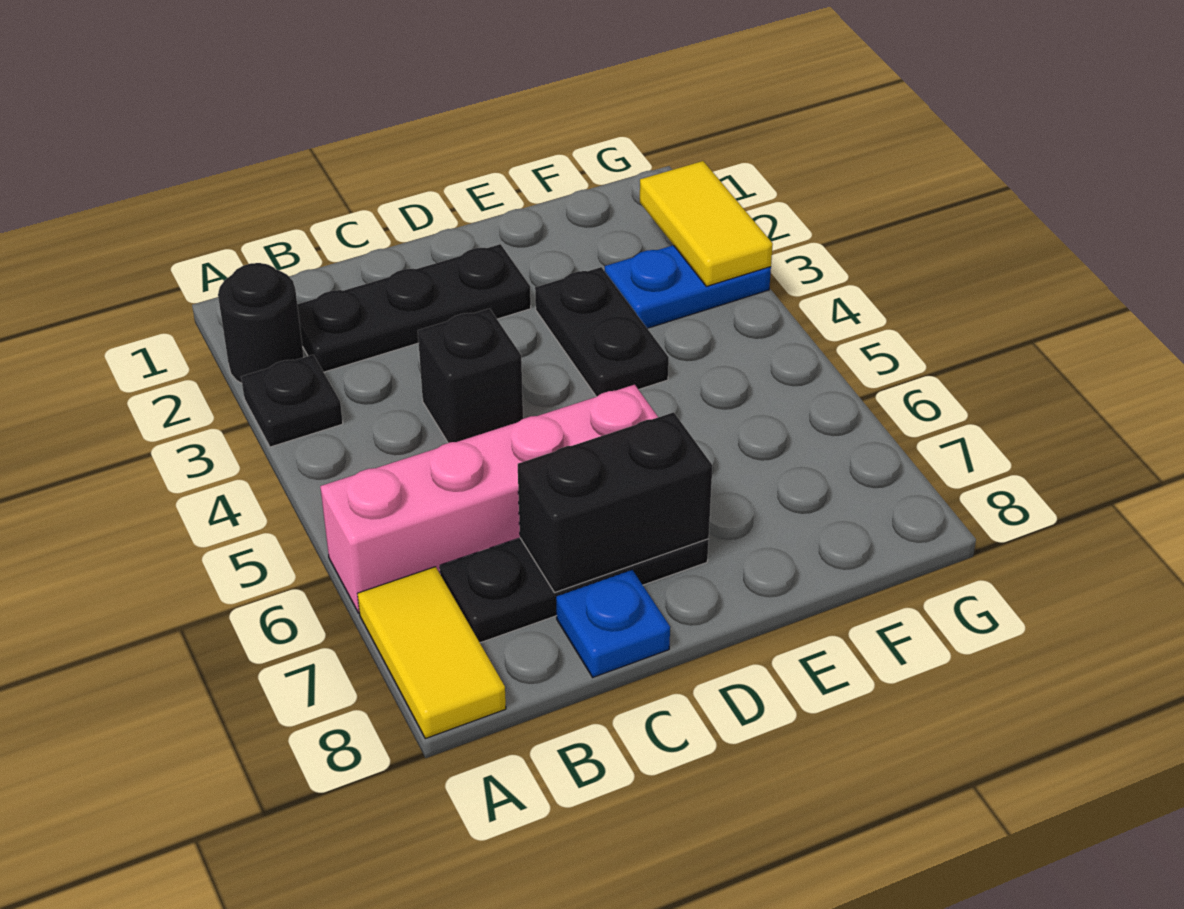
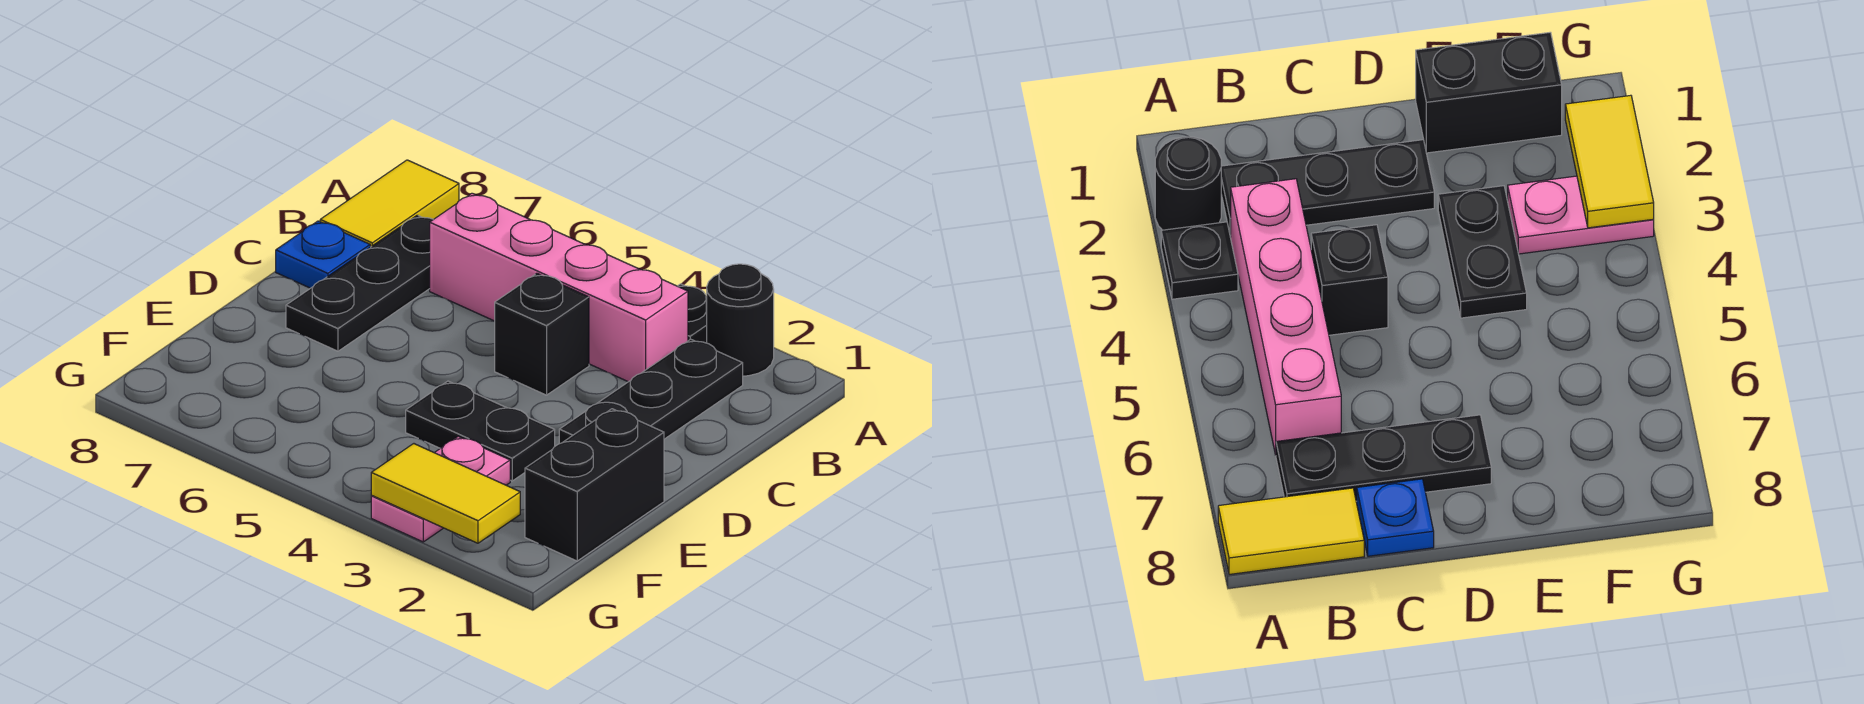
pink brick A6:D6 level 1 -> pink brick B3:B6 level 1
yellow tile A7:A8 level 1 -> yellow tile A8:B8 level 1
black brick C7:D7 level 2 -> black brick E1:F1 level 1
blue plate F3:G3 level 1 -> pink plate F3:G3 level 1

